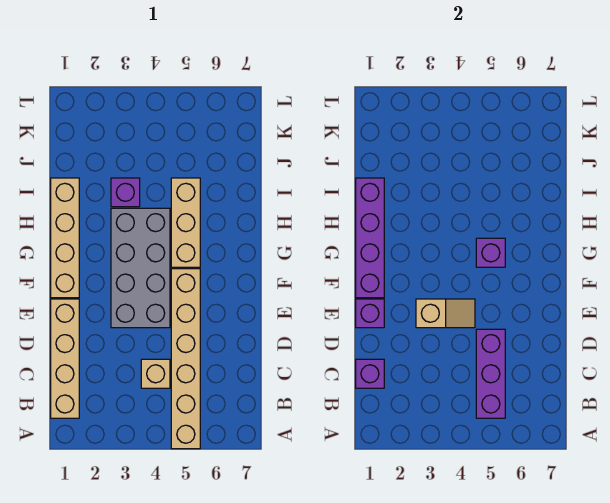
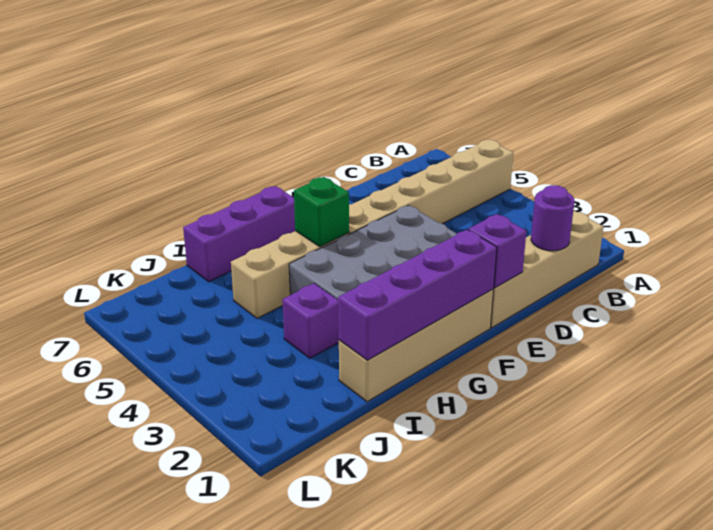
purple brick B5:D5 level 2 -> purple brick G7:I7 level 1
purple brick C1 level 2 -> purple round brick C1 level 2
tan brick C4 level 1 -> none
tan slope E3:E4 level 2 top 3 -> none
purple brick G5 level 2 -> green brick G5 level 2

